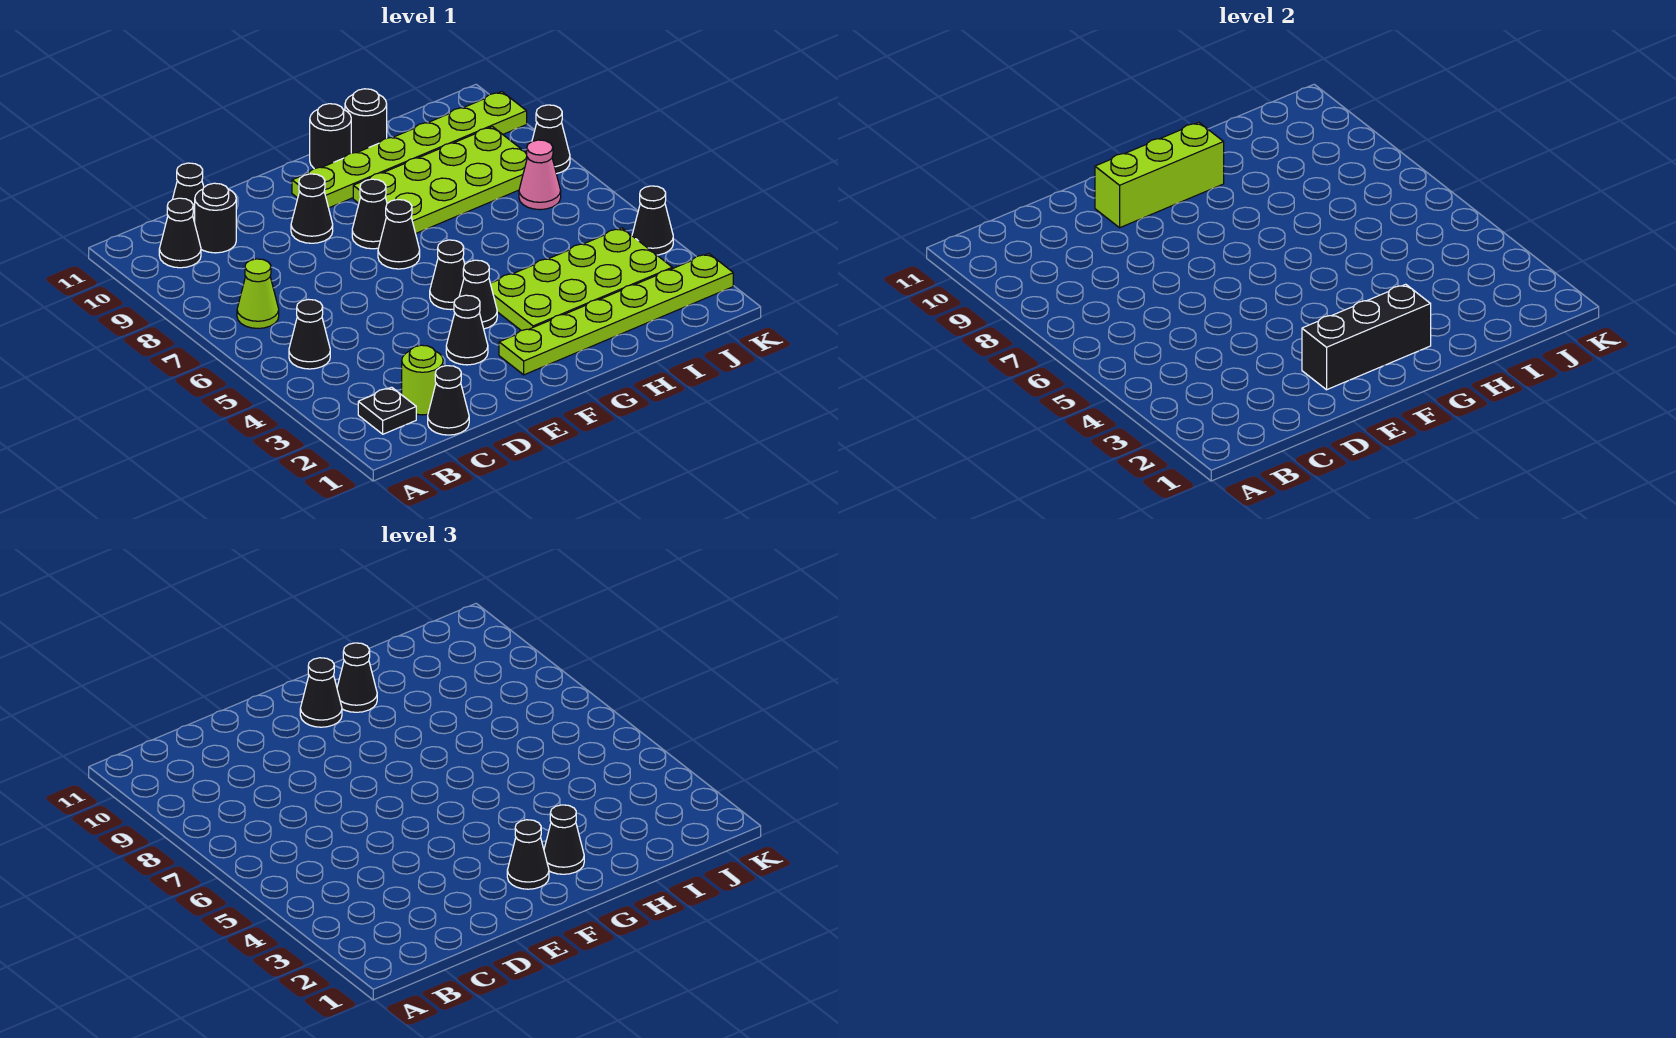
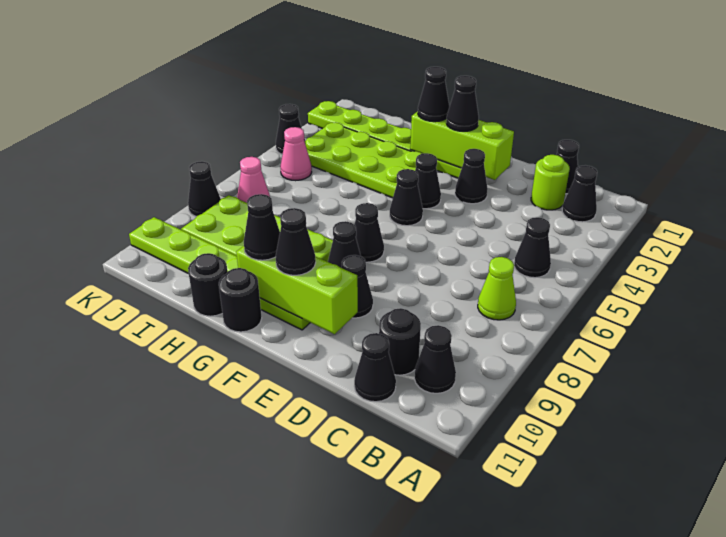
black plate B2 level 1 -> black cone B2 level 1
black brick E2:G2 level 2 -> lime brick E2:G2 level 2
none -> pink cone J5 level 1

